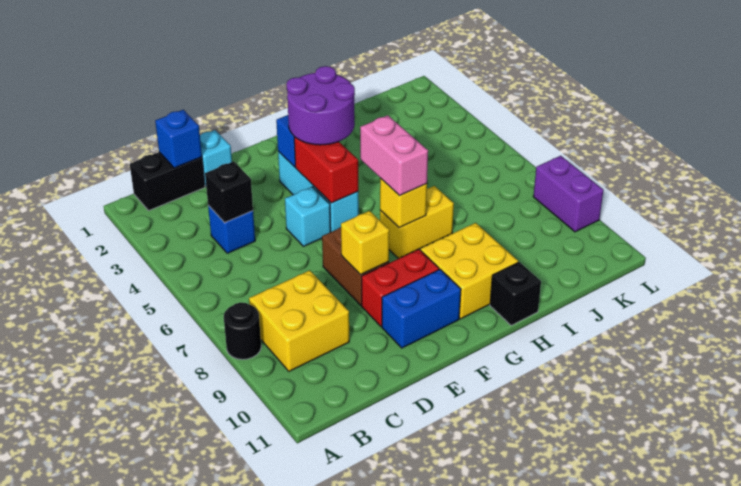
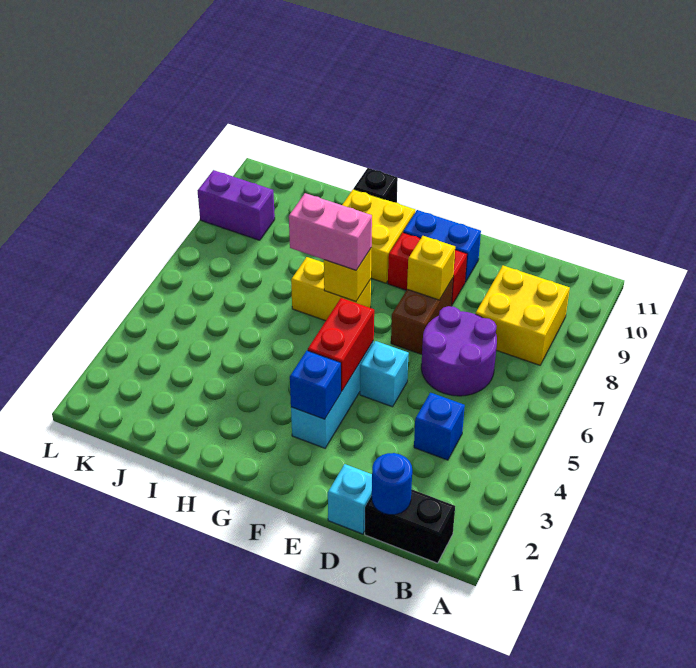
black round brick A8 level 1 -> none
blue brick C1 level 2 -> blue round brick C1 level 2
black brick C4 level 2 -> none
purple round brick F3:G4 level 3 -> purple round brick C6:D7 level 1
pink brick G6:G7 level 3 -> pink brick G7:H7 level 3
purple brick L8:L9 level 1 -> purple brick K9:L9 level 1

